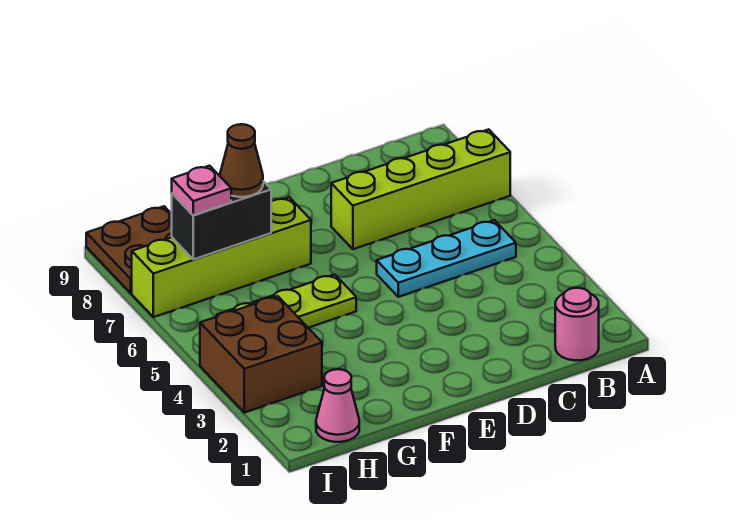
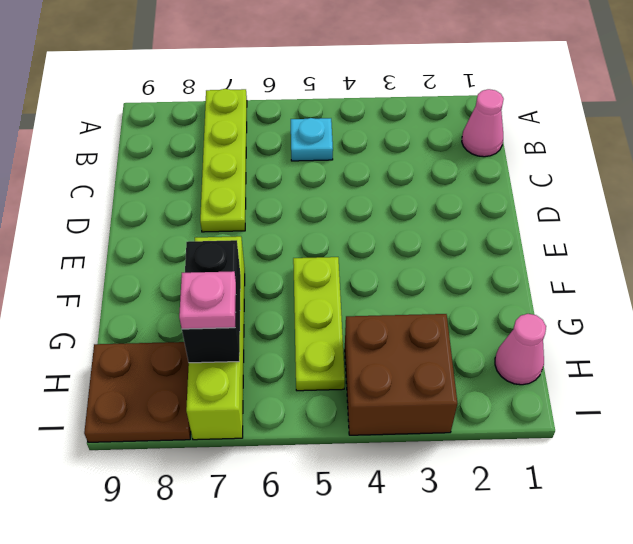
lime brick A7:D7 level 1 -> lime plate A7:D7 level 1
pink round brick B1 level 1 -> pink cone B1 level 1
cyan plate B5:D5 level 1 -> cyan plate B5 level 1
brown cone G7 level 3 -> none

